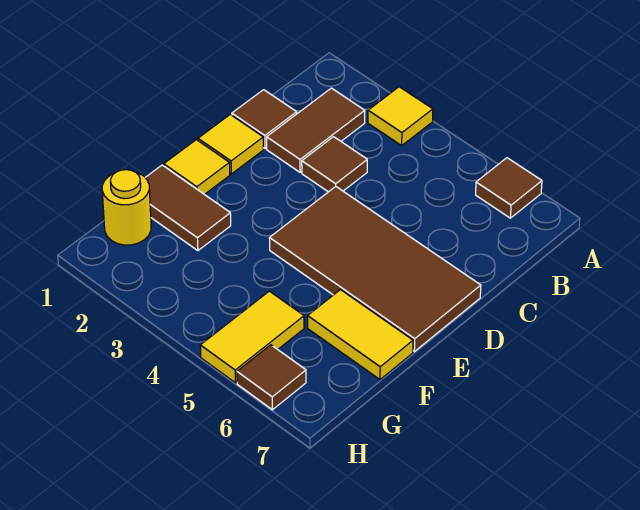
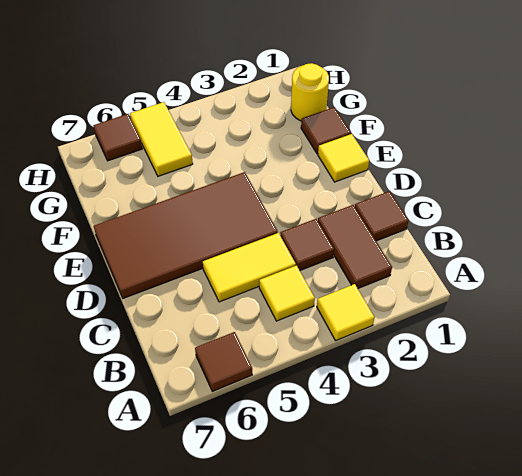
yellow tile D1 level 1 -> yellow tile B4 level 1
brown tile F1:F2 level 1 -> brown tile F1 level 1
yellow tile F6:F7 level 1 -> yellow tile C4:C5 level 1

